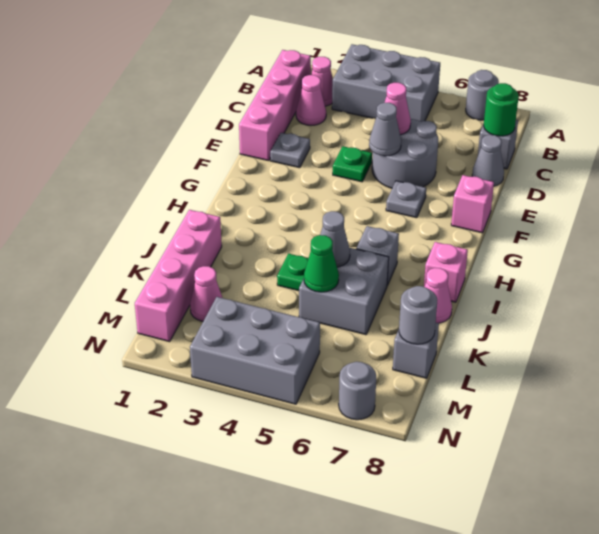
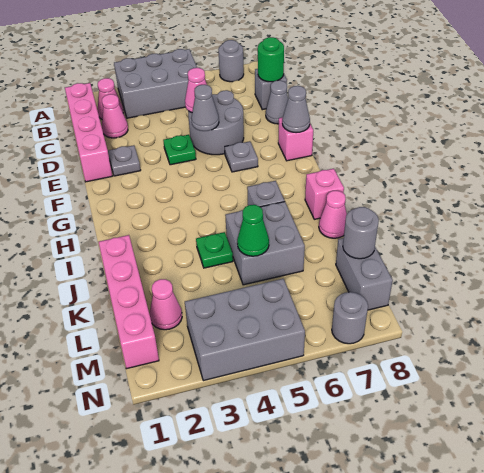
grey cone J5 level 2 -> grey cone F8 level 2
grey brick L8 level 1 -> grey brick L8:M8 level 1

